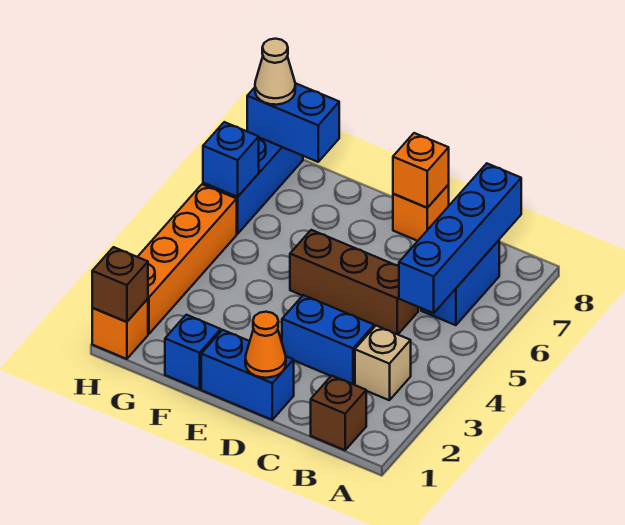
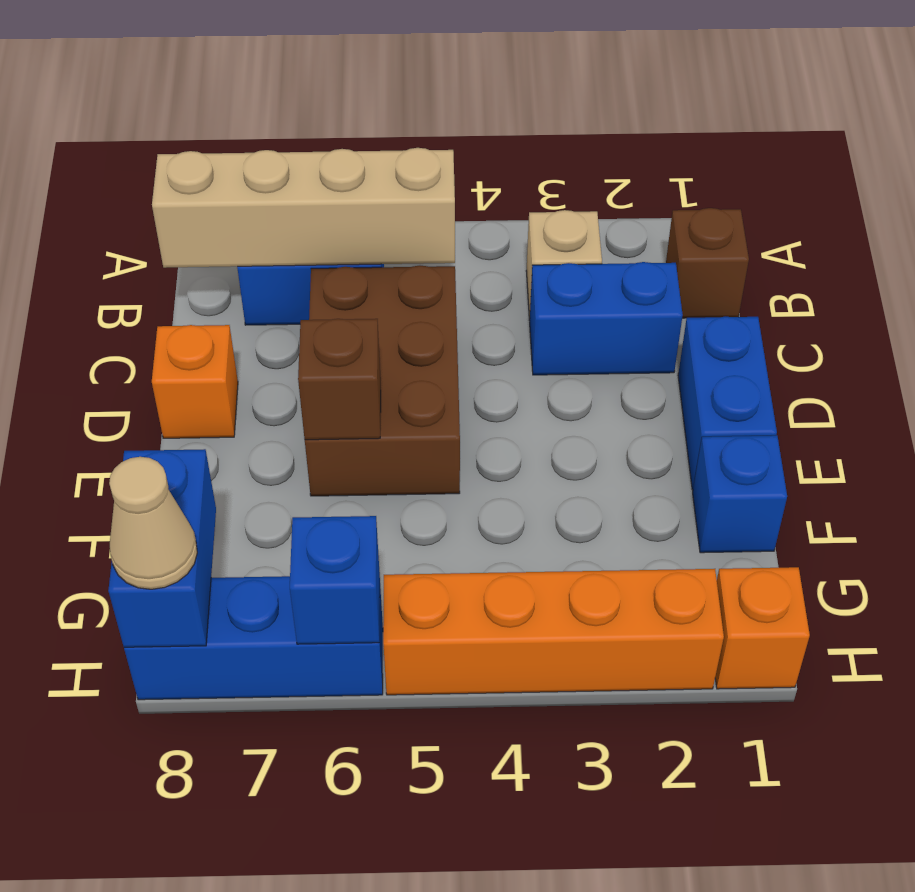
blue brick B5:B8 level 2 -> tan brick B5:B8 level 2
blue brick C3:D3 level 1 -> blue brick C2:C3 level 1
brown brick C5:E5 level 1 -> brown brick C5:E6 level 1
orange cone D1 level 2 -> none
orange brick D8 level 2 -> none
brown brick H1 level 2 -> brown brick E6 level 2

